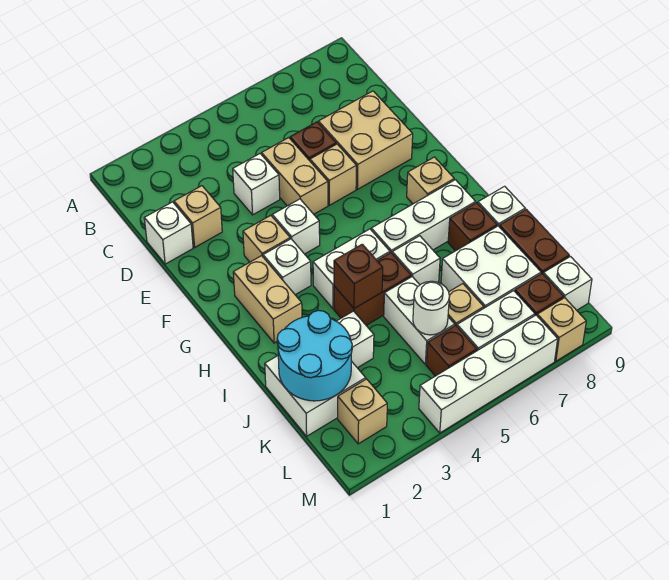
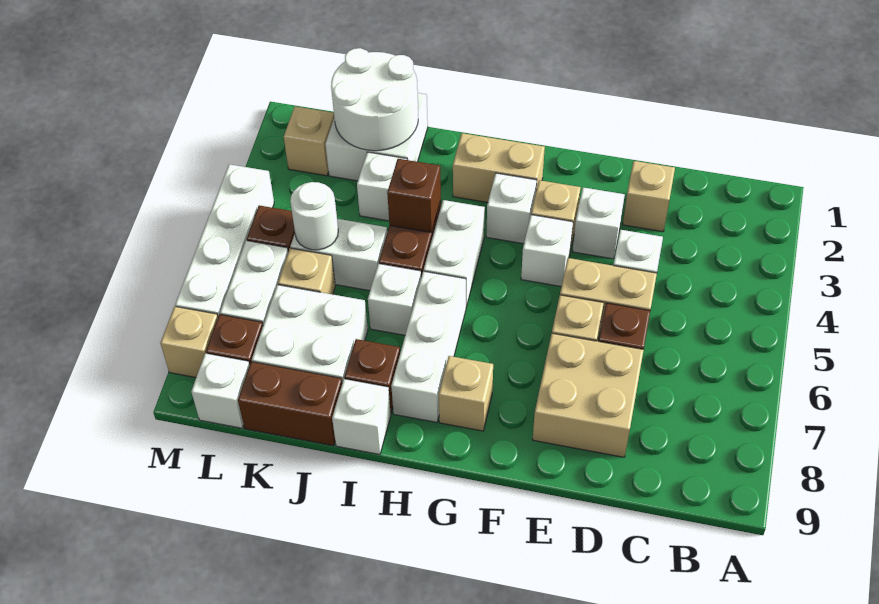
white brick D1 level 1 -> white brick E3 level 1
cyan round brick J1:K2 level 2 -> white round brick J1:K2 level 2

